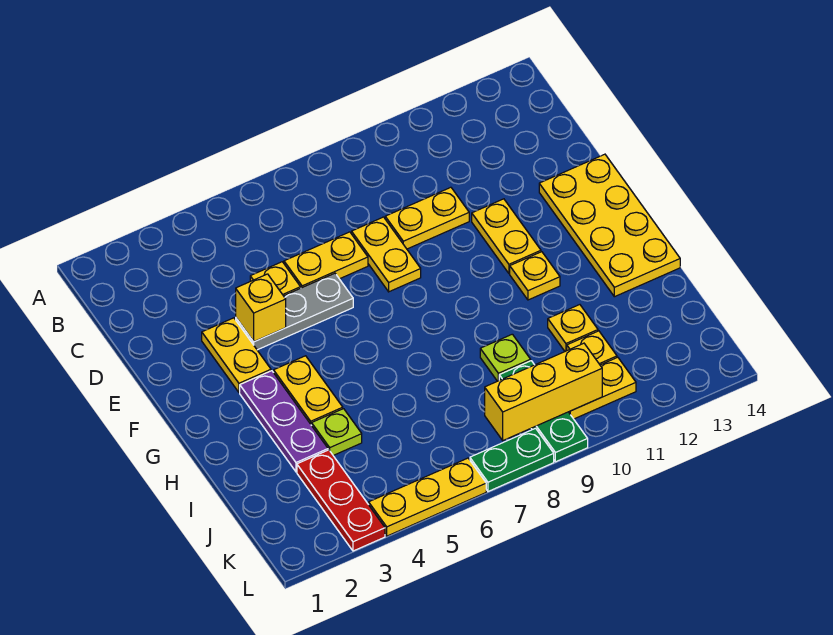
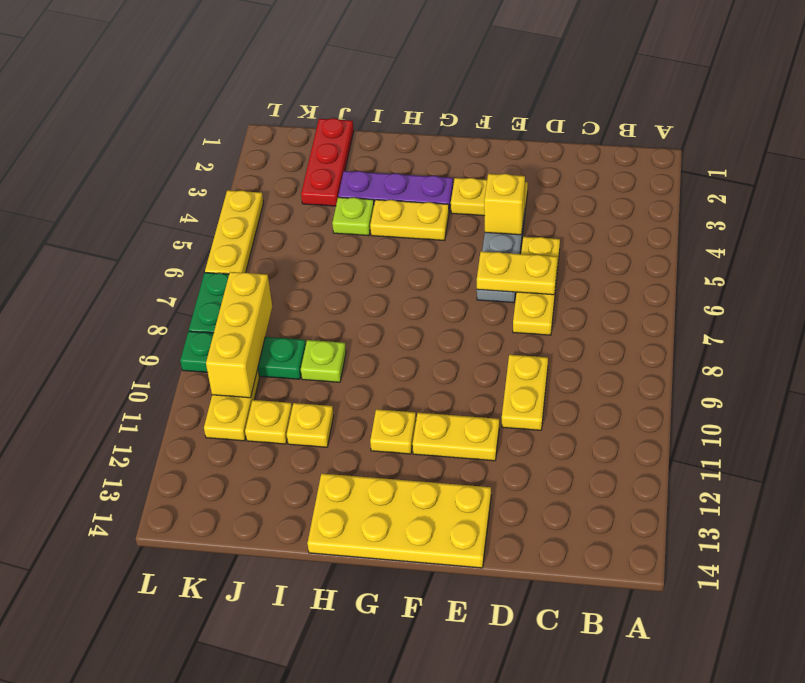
yellow plate D8:E8 level 1 -> yellow plate D6:E6 level 2
red plate J3:L3 level 1 -> red plate J1:J3 level 1

